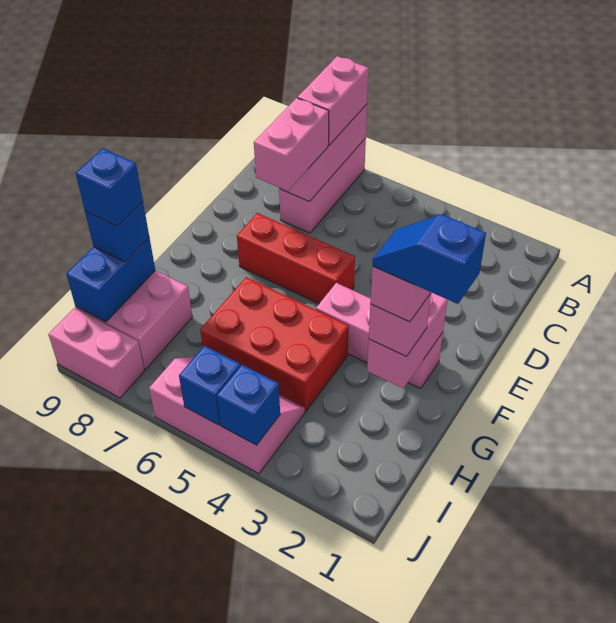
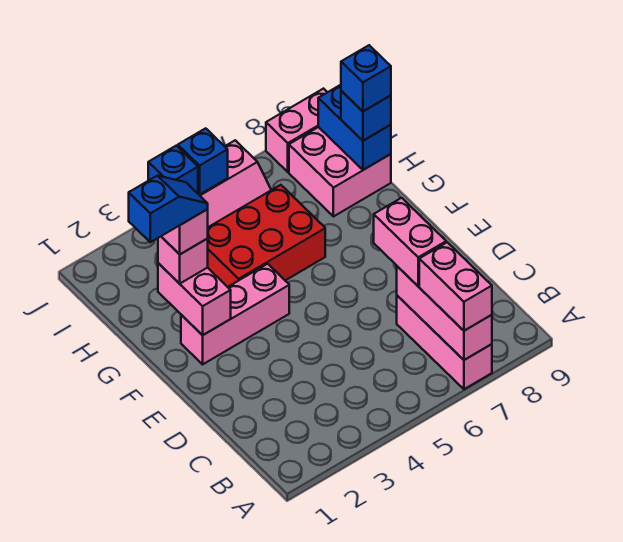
red brick E5:E7 level 1 -> none

